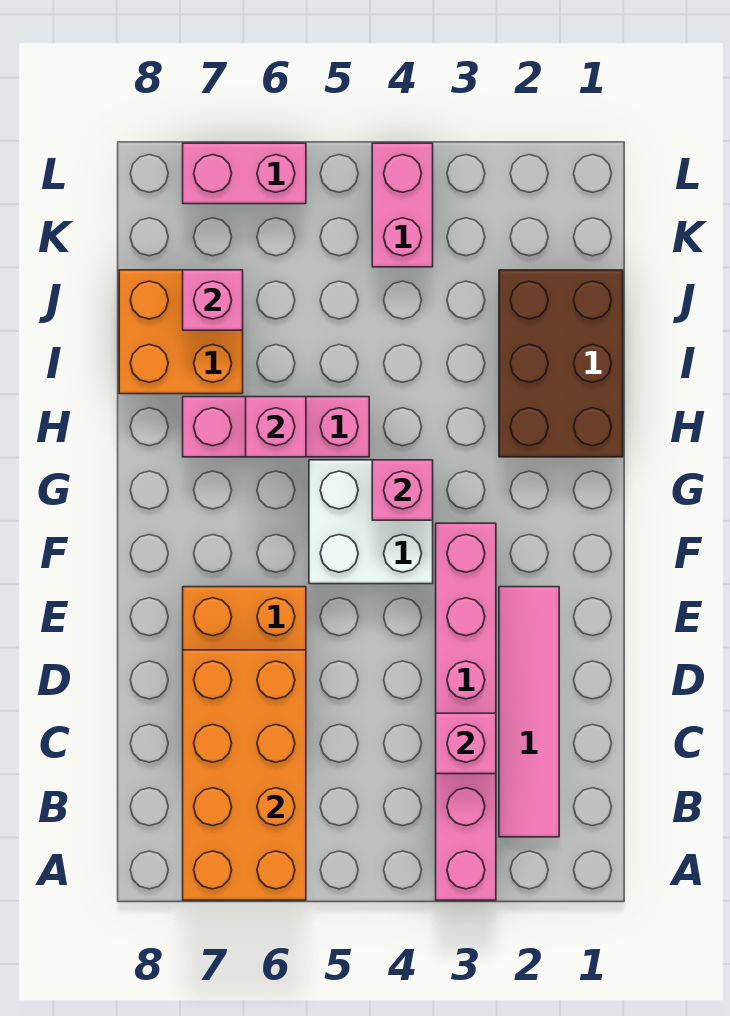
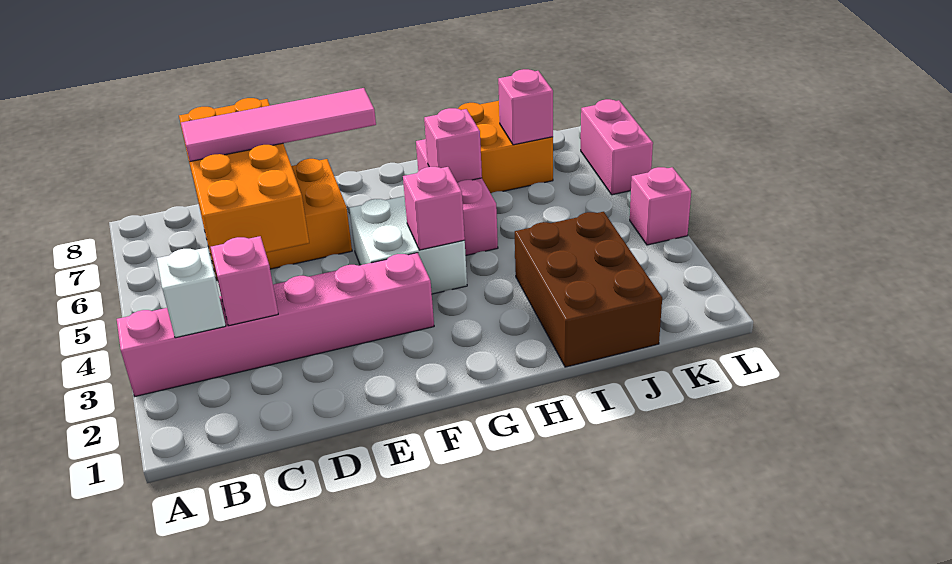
orange brick A6:D7 level 2 -> orange brick C5:D8 level 2
pink tile B2:E2 level 1 -> pink tile C7:F7 level 3
none -> white brick B3 level 2
brown brick H1:J2 level 1 -> brown brick I1:J3 level 1
pink brick K4:L4 level 1 -> pink brick L4 level 1

